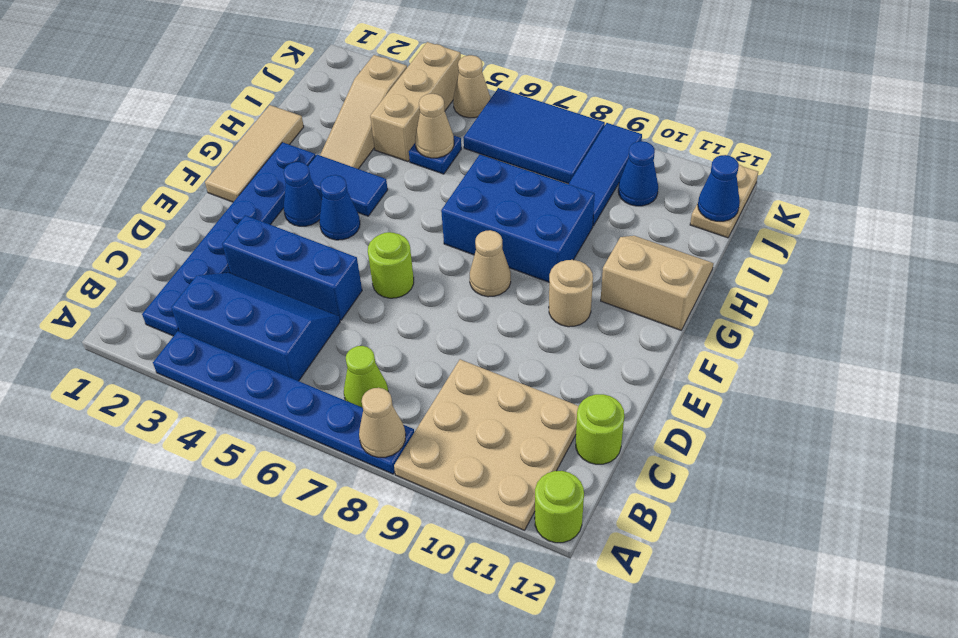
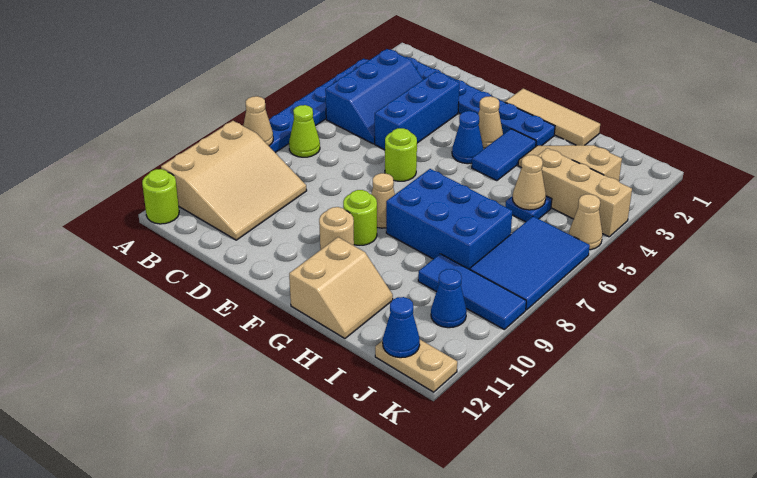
tan plate A9:C11 level 1 -> tan slope A9:C11 level 1 top A
lime round brick C12 level 1 -> lime round brick F9 level 1
blue cone F3 level 1 -> tan cone F3 level 1
blue brick G7:H9 level 1 -> blue brick G7:I8 level 1

